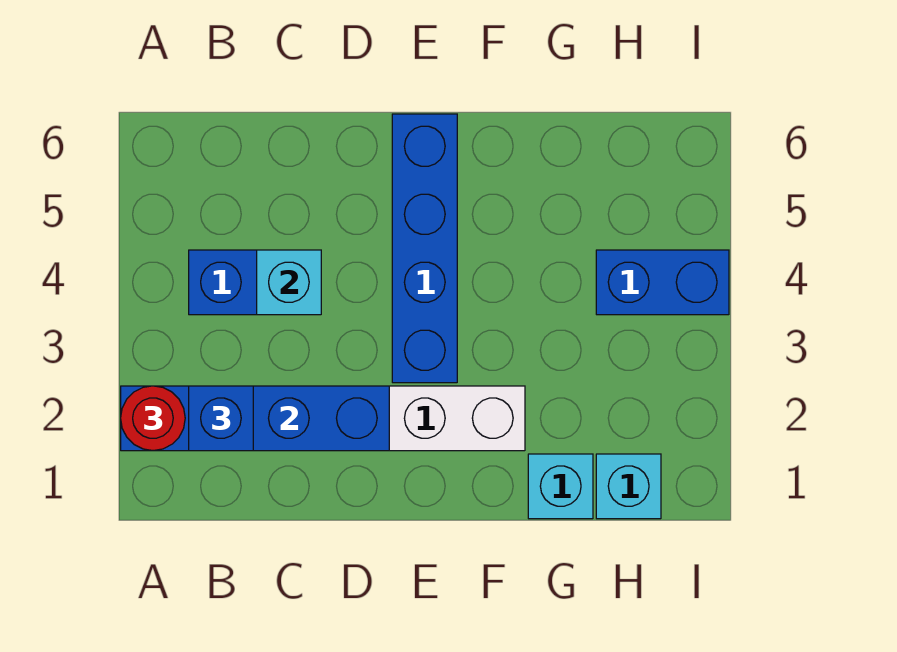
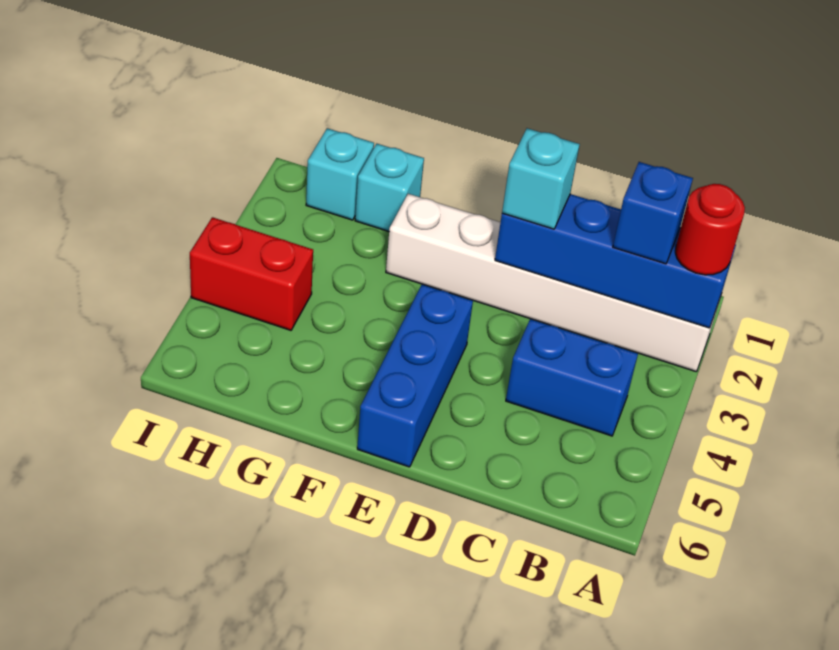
cyan brick C4 level 2 -> cyan brick D2 level 3
blue brick E3:E6 level 1 -> blue brick E4:E6 level 1
blue brick H4:I4 level 1 -> red brick H4:I4 level 1

